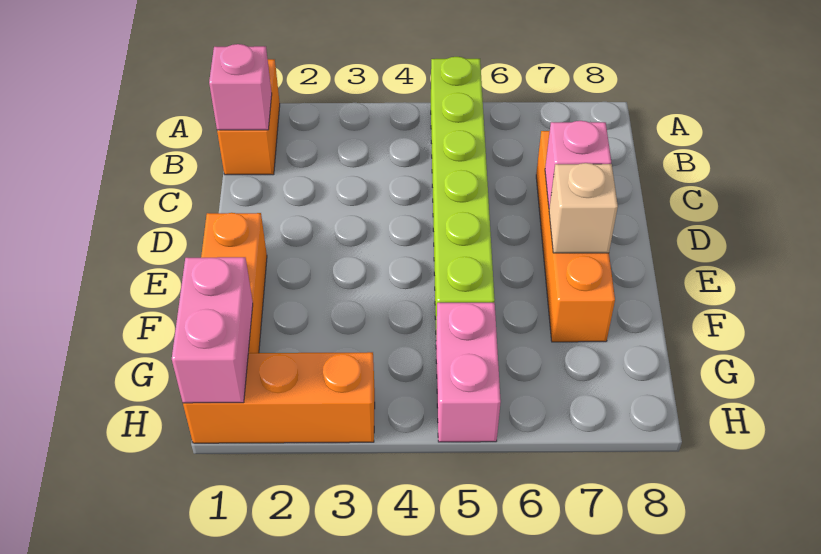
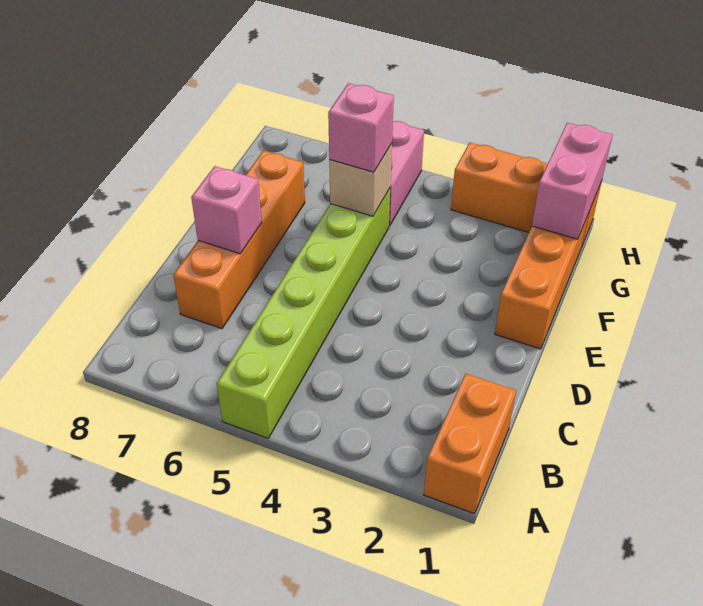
pink brick B1 level 2 -> pink brick F5 level 3
tan brick E7 level 2 -> tan brick F5 level 2

